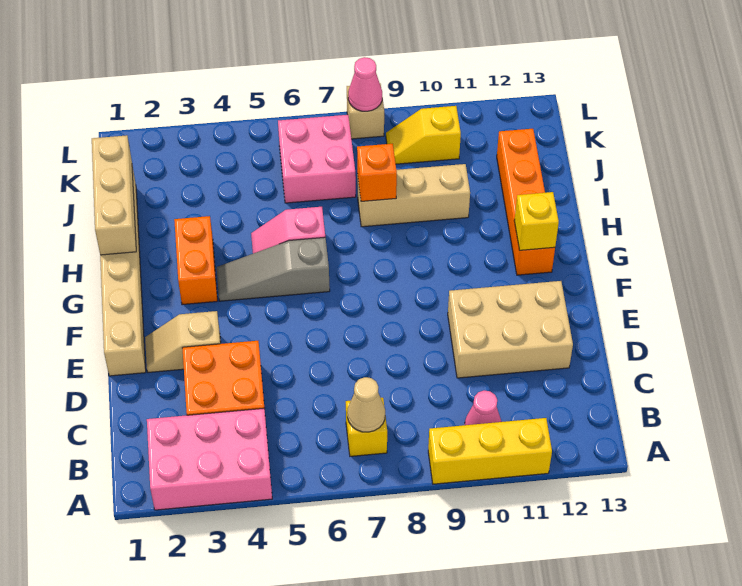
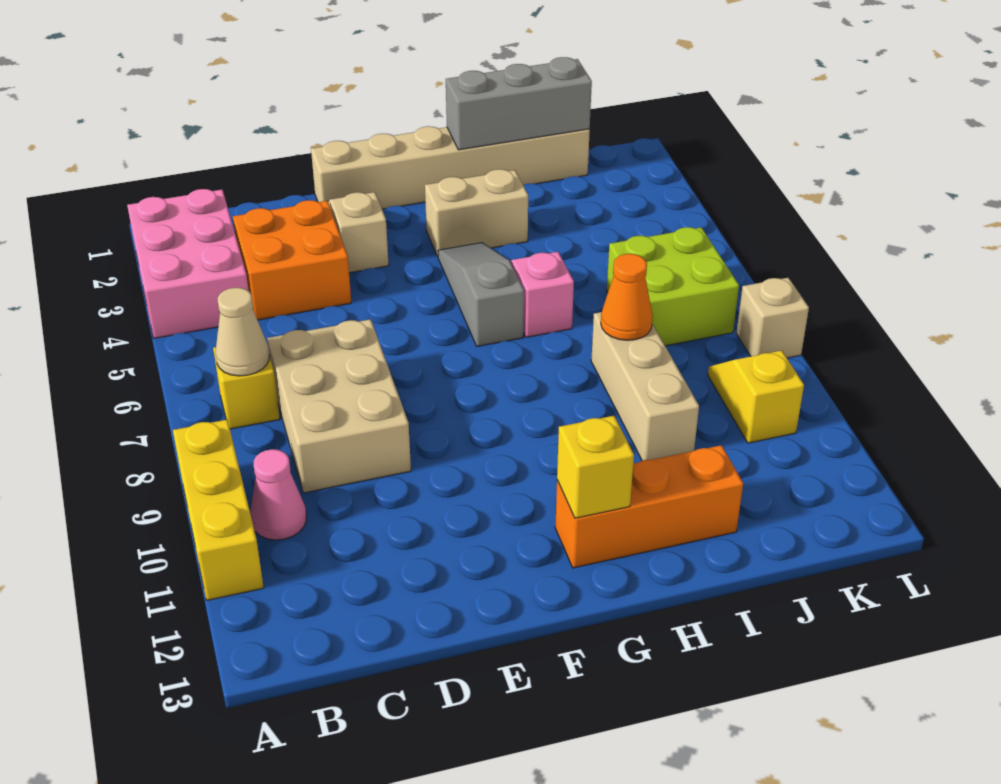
tan brick D10:E12 level 1 -> tan brick C7:D9 level 1
orange brick G3:H3 level 1 -> tan brick G3:H3 level 1
orange brick G12:J12 level 1 -> orange brick G12:I12 level 1
tan brick H1:J1 level 2 -> grey brick H1:J1 level 2
orange brick I8 level 2 -> orange cone I8 level 2
pink brick J6:K7 level 1 -> lime brick J6:K7 level 1
pink cone L8 level 2 -> none

